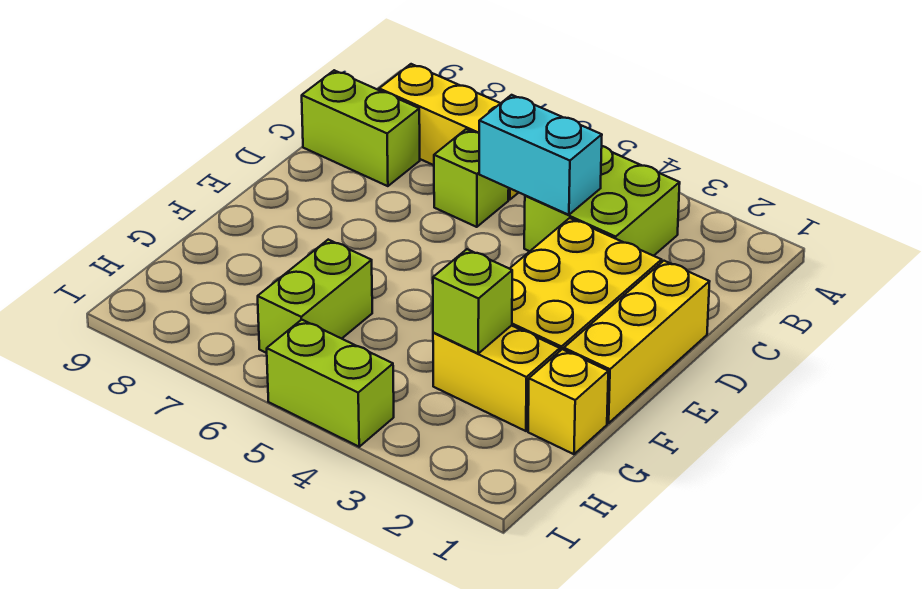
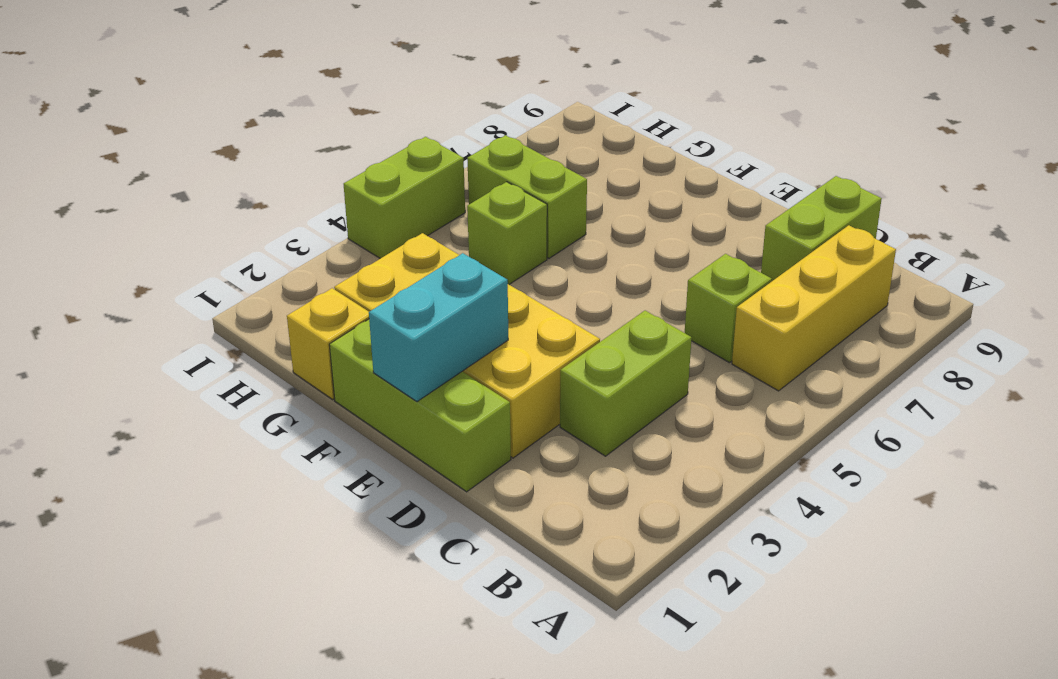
lime brick B3:C4 level 1 -> lime brick C3:C4 level 1
cyan brick C4:C5 level 2 -> cyan brick E1:E2 level 2
yellow brick D1:F1 level 1 -> lime brick D1:F1 level 1
lime brick G3 level 2 -> lime brick G5 level 1

